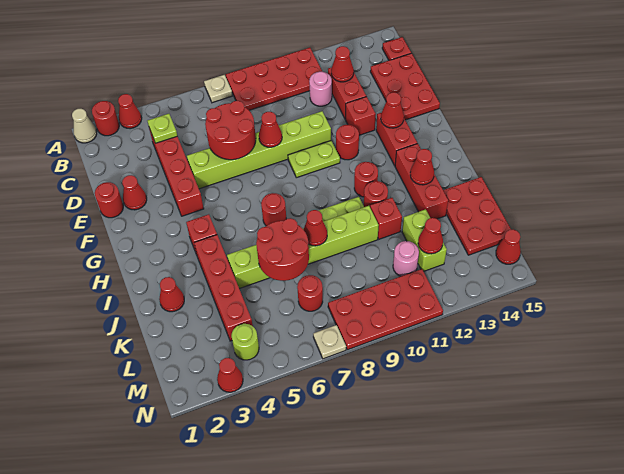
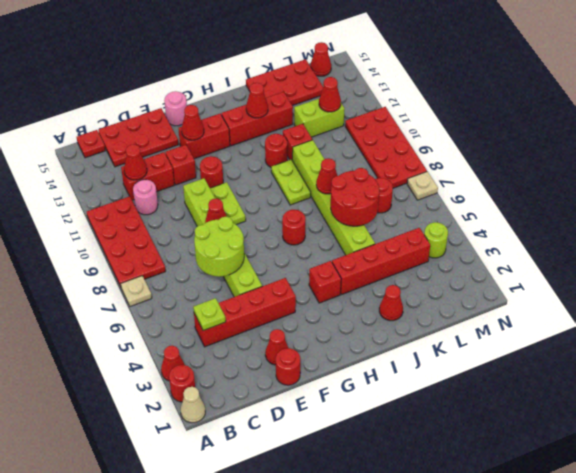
red round brick D6:E7 level 2 -> lime round brick D6:E7 level 2
red round brick H11 level 1 -> none
pink round brick L11 level 1 -> pink round brick F15 level 1
red cone N3 level 1 -> none

